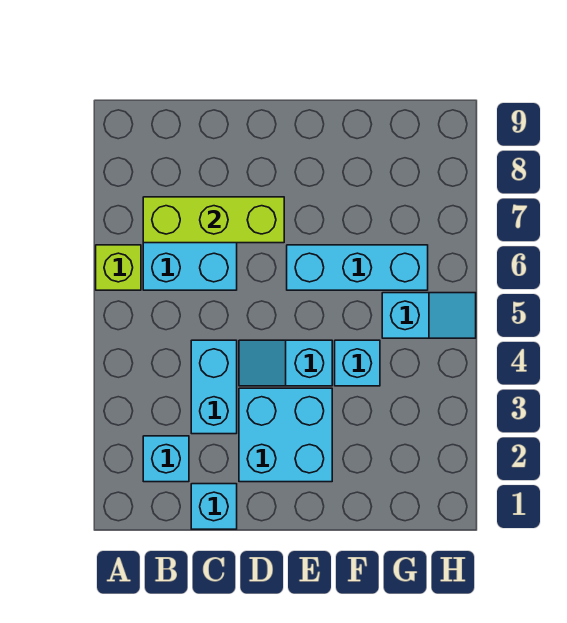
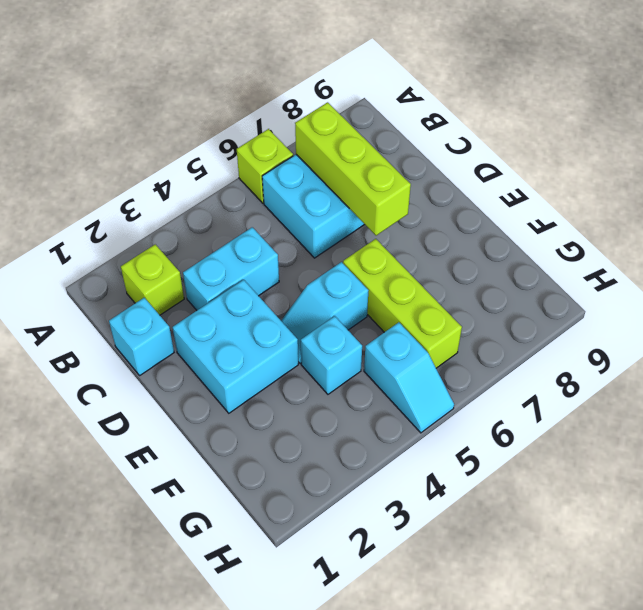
cyan brick B2 level 1 -> lime brick B2 level 1
cyan slope D4:E4 level 1 top E -> cyan slope E4:E5 level 1 top 5
cyan brick E6:G6 level 1 -> lime brick E6:G6 level 1

